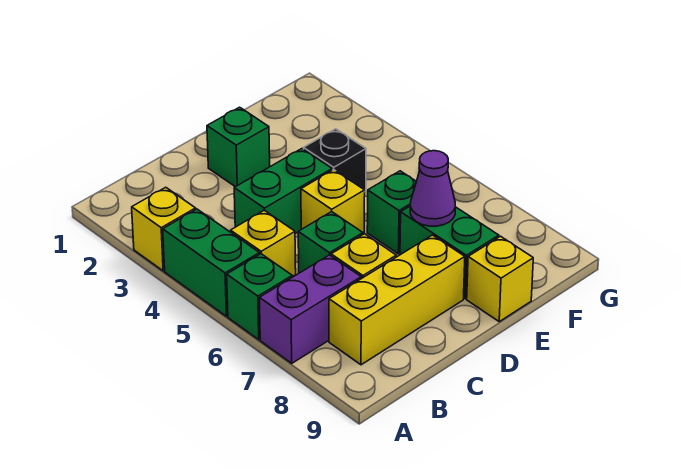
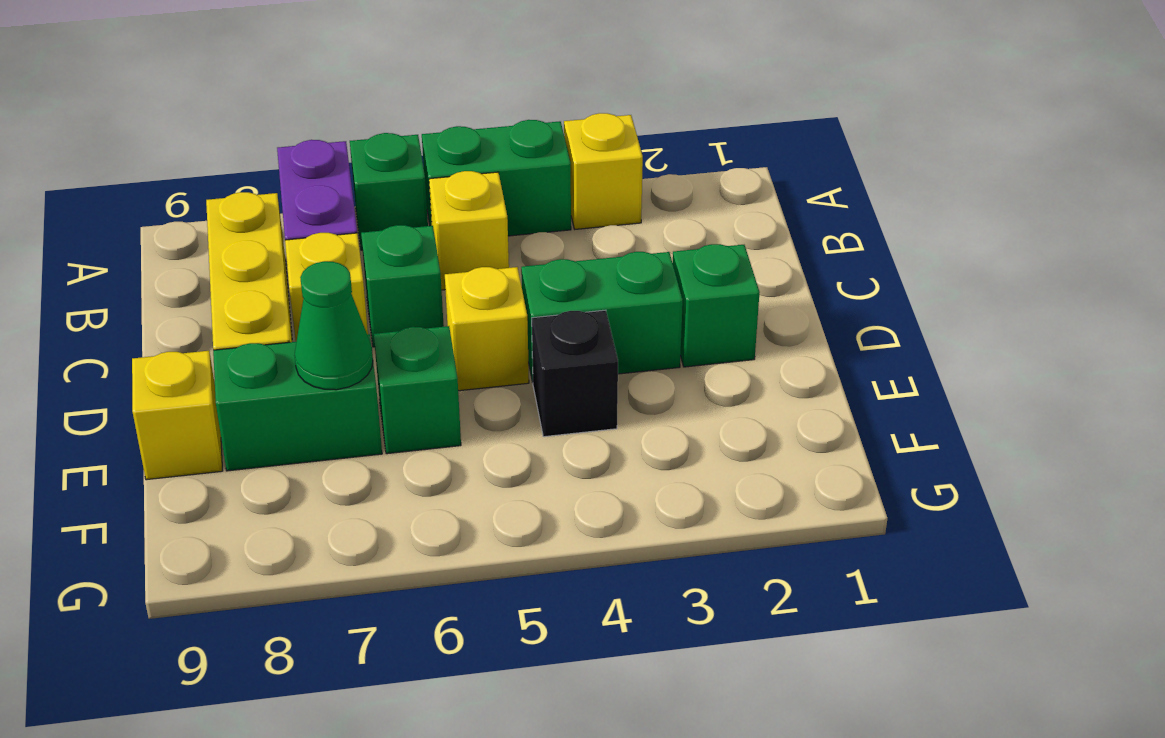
green brick C4:D4 level 1 -> green brick D3:D4 level 1
purple cone E7 level 2 -> green cone E7 level 2

